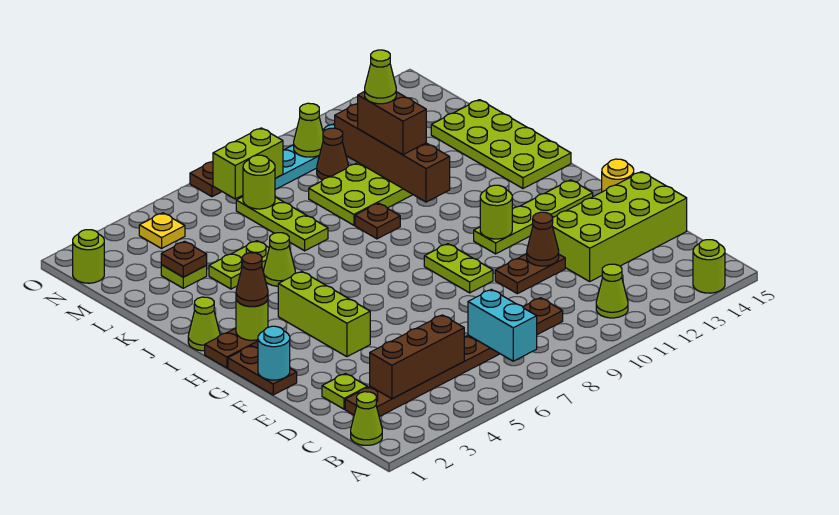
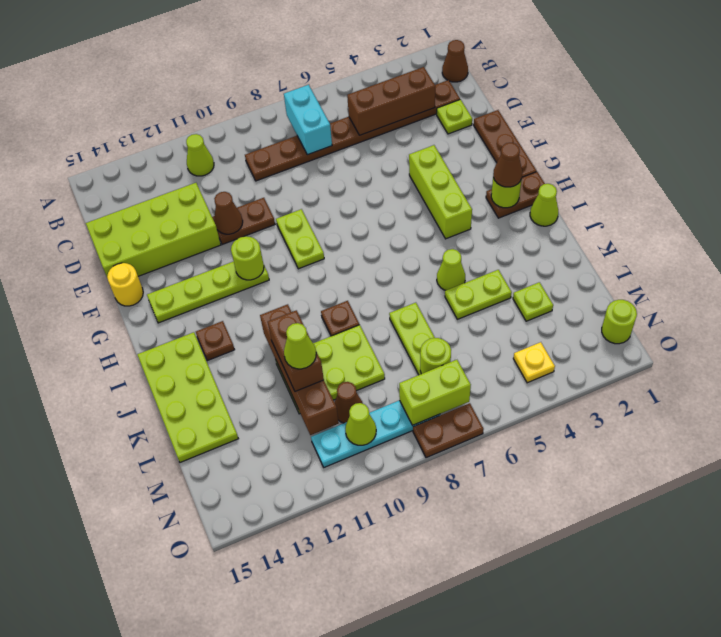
lime round brick A14 level 1 -> none
lime cone B1 level 1 -> brown cone B1 level 1
brown plate F1:G1 level 1 -> brown plate E1:G1 level 1
cyan round brick F1 level 2 -> none
brown plate L3 level 2 -> brown plate I13 level 1

